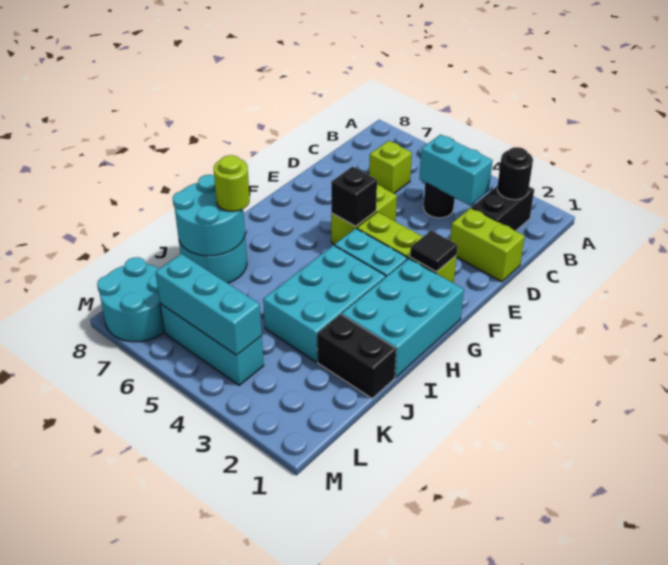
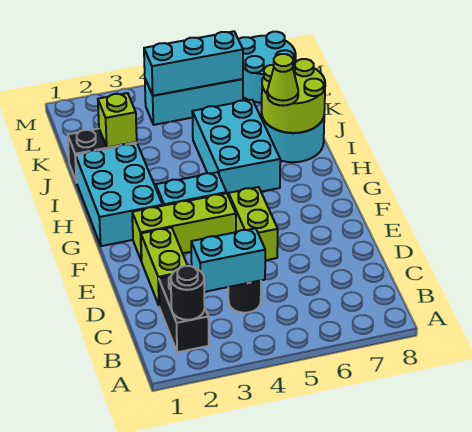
lime brick C6 level 1 -> lime brick J2 level 2
lime brick D1:D2 level 1 -> lime brick D2:E2 level 1
black tile F2 level 2 -> none
black brick F5 level 2 -> none
cyan brick H3:J4 level 1 -> cyan brick H5:J6 level 1
cyan round brick I7:J8 level 2 -> lime round brick I7:J8 level 2
lime round brick I7 level 3 -> lime cone I7 level 3

